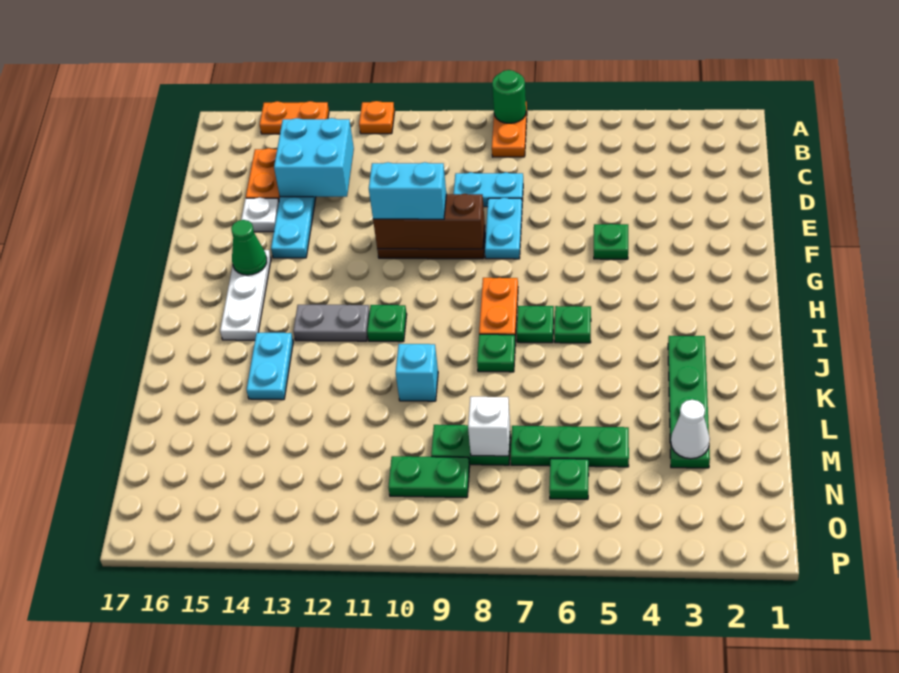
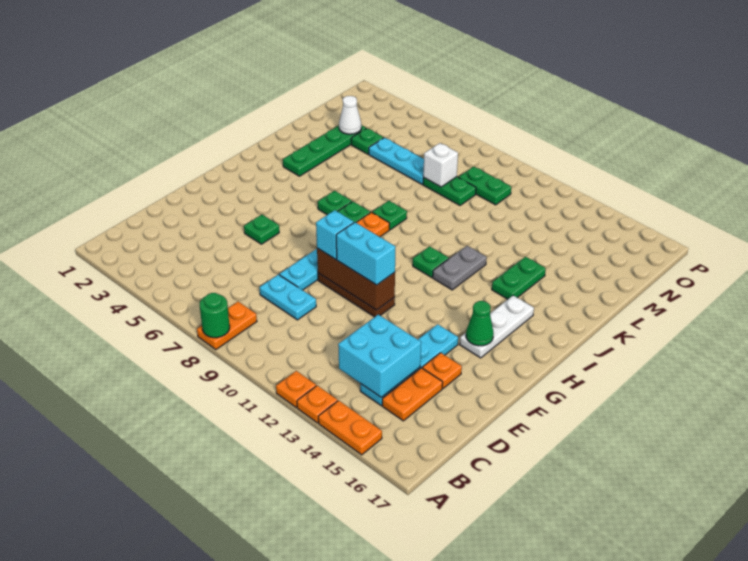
none -> orange plate A13 level 1
white plate E15 level 1 -> orange plate E15 level 1
grey plate I12:I13 level 1 -> grey plate I12:J12 level 1
cyan plate J14:K14 level 1 -> green plate J14:K14 level 1
cyan brick K10 level 1 -> cyan brick F9 level 3
green plate M5:M7 level 1 -> cyan plate M5:M7 level 1
green plate N6 level 1 -> green plate M4 level 1

